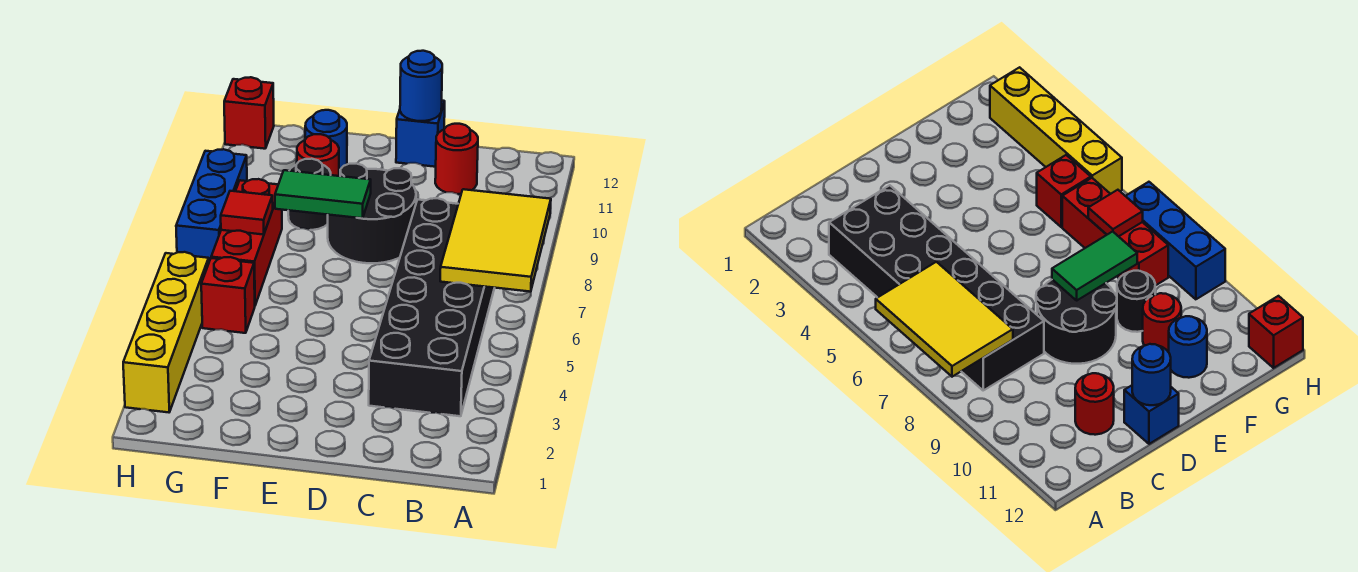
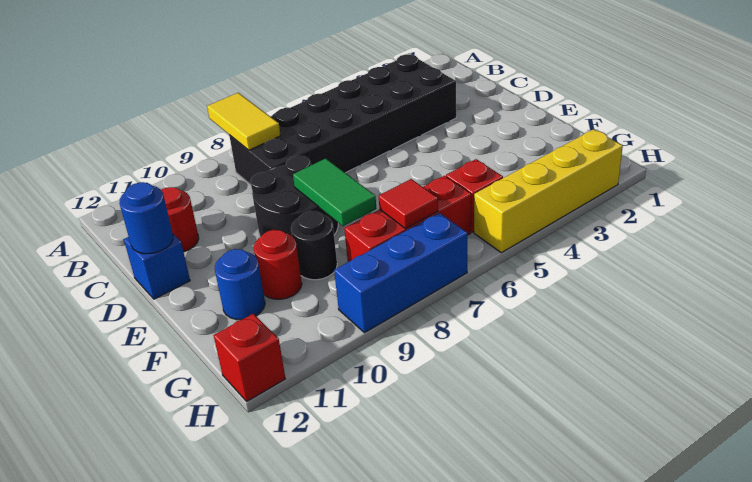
yellow tile A6:B8 level 2 -> yellow tile A8:B8 level 2

